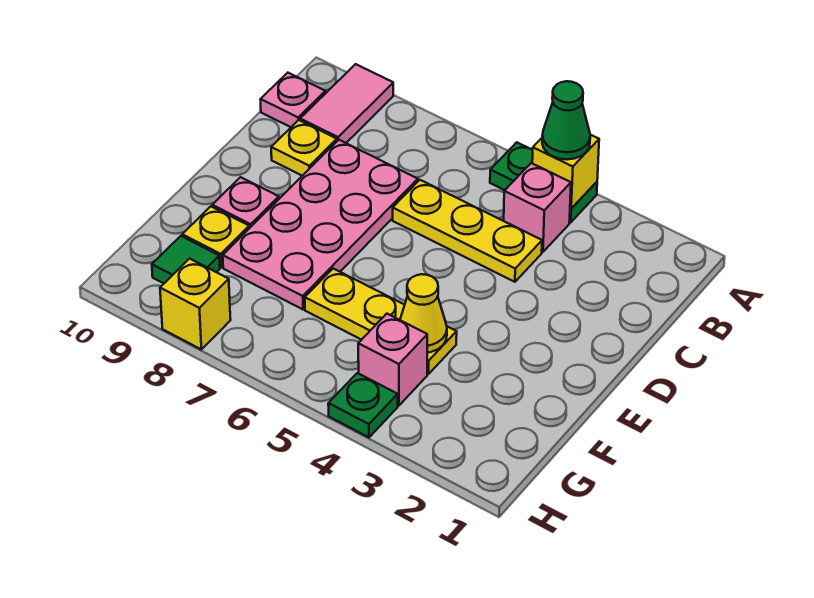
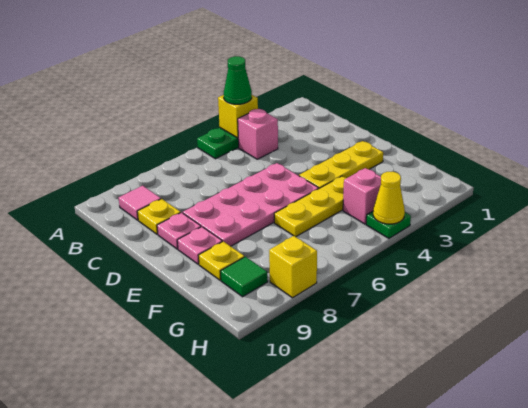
pink tile A9:B9 level 1 -> pink tile B9 level 1
pink plate B10 level 1 -> pink plate D9 level 1
yellow plate C4:C6 level 1 -> yellow plate E2:E4 level 1
pink plate C7:F8 level 1 -> pink plate D5:E8 level 1
yellow cone F4 level 2 -> yellow cone H4 level 2

